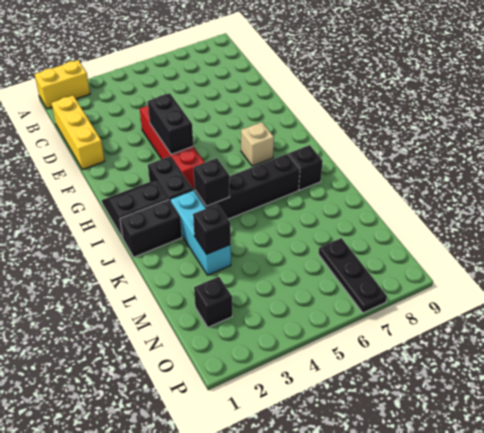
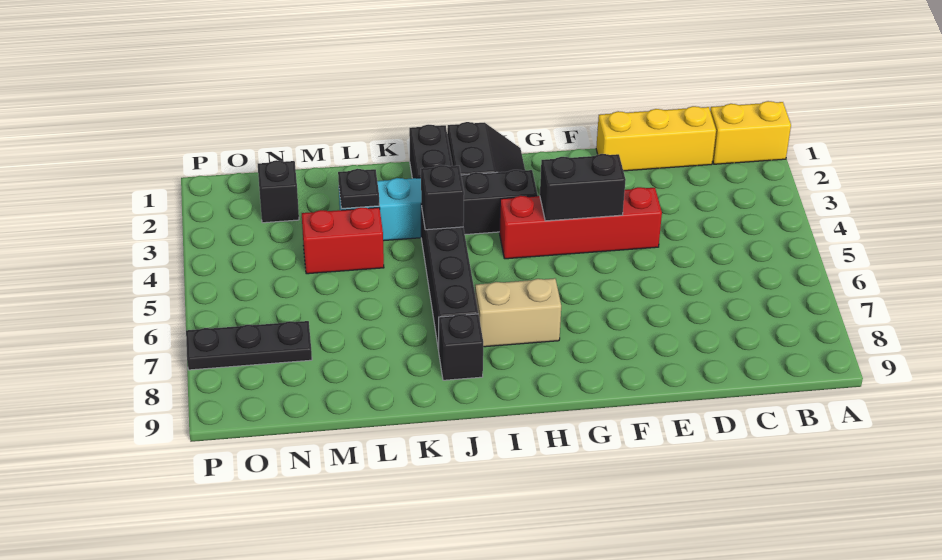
yellow brick A1:A2 level 1 -> yellow brick A1:B1 level 1
tan brick H7 level 1 -> tan brick H7:I7 level 1
black brick L3 level 2 -> black plate L3 level 2
none -> red brick L4:M4 level 1

